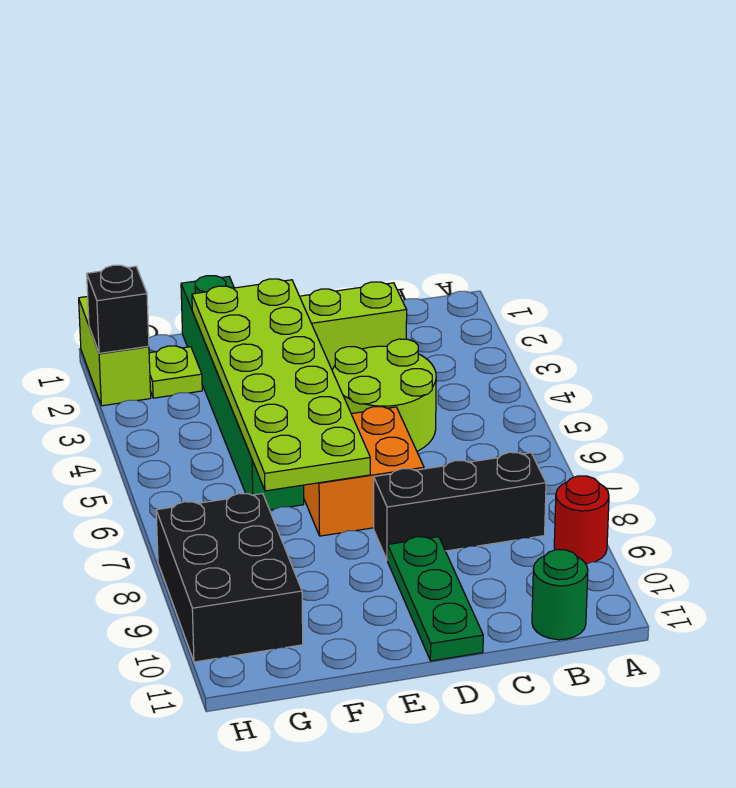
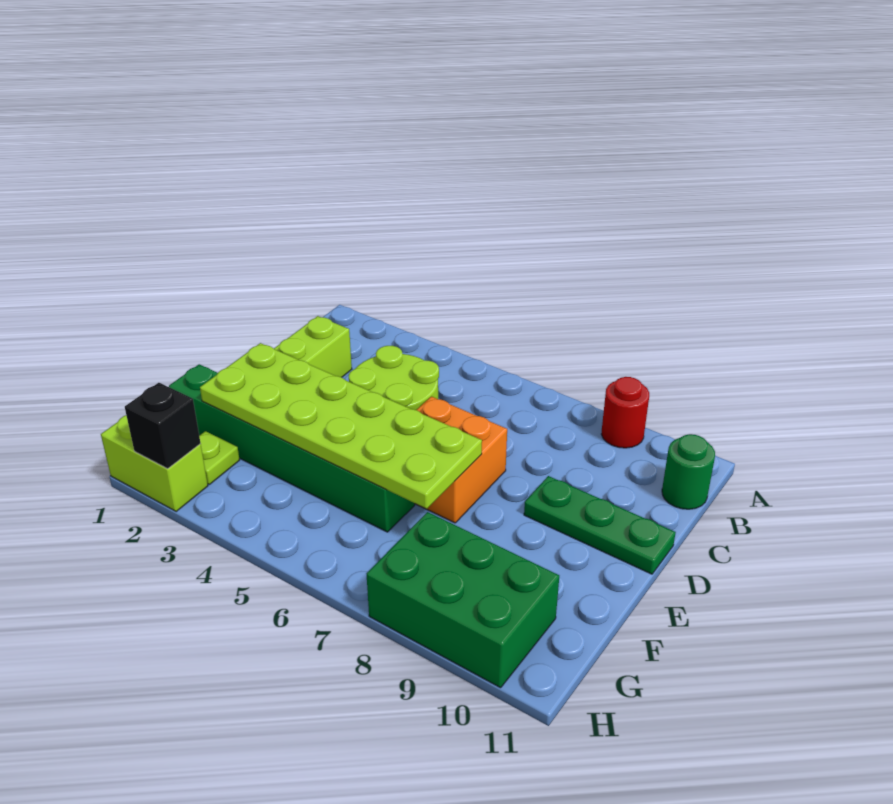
black brick B8:D8 level 1 -> none
black brick G8:H10 level 1 -> green brick G8:H10 level 1

